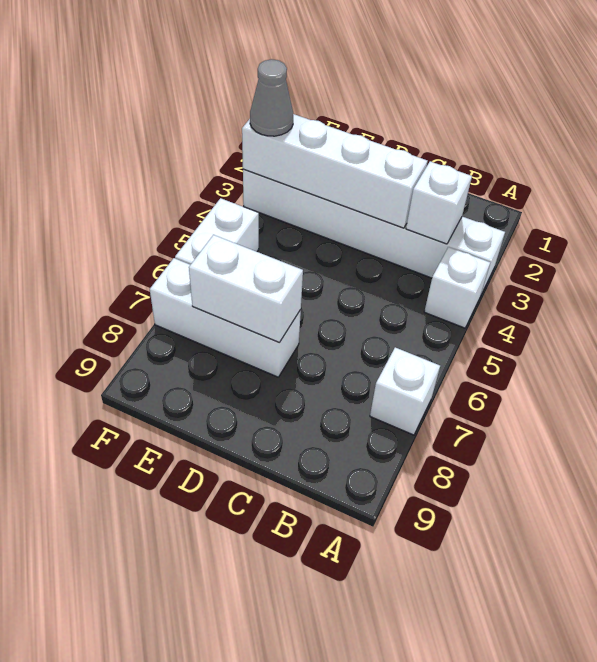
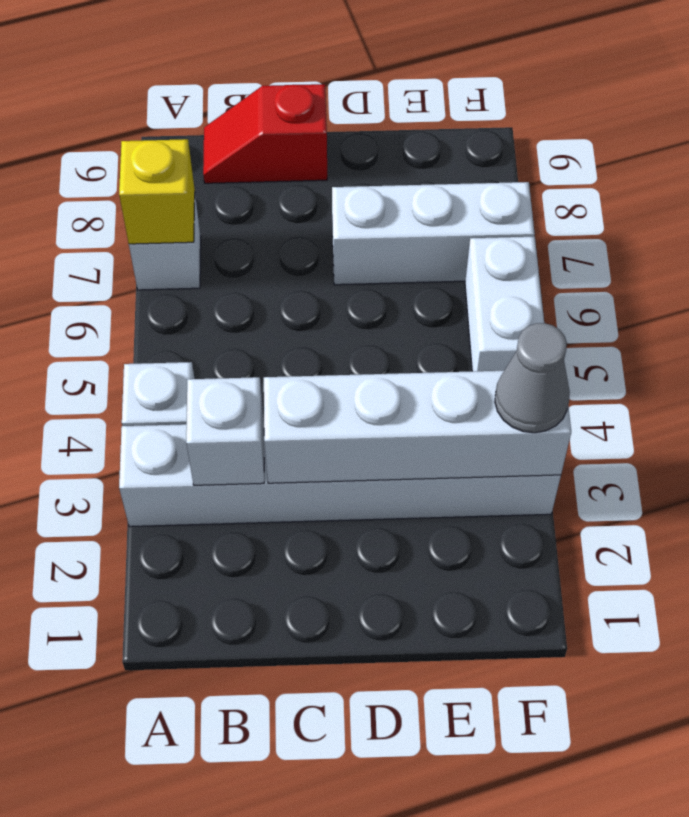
none -> yellow brick A7 level 2
none -> red slope B9:C9 level 1 top C
white brick D7:E7 level 2 -> none

